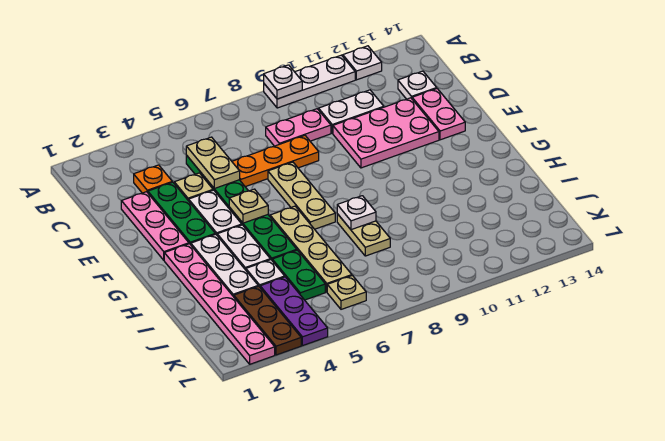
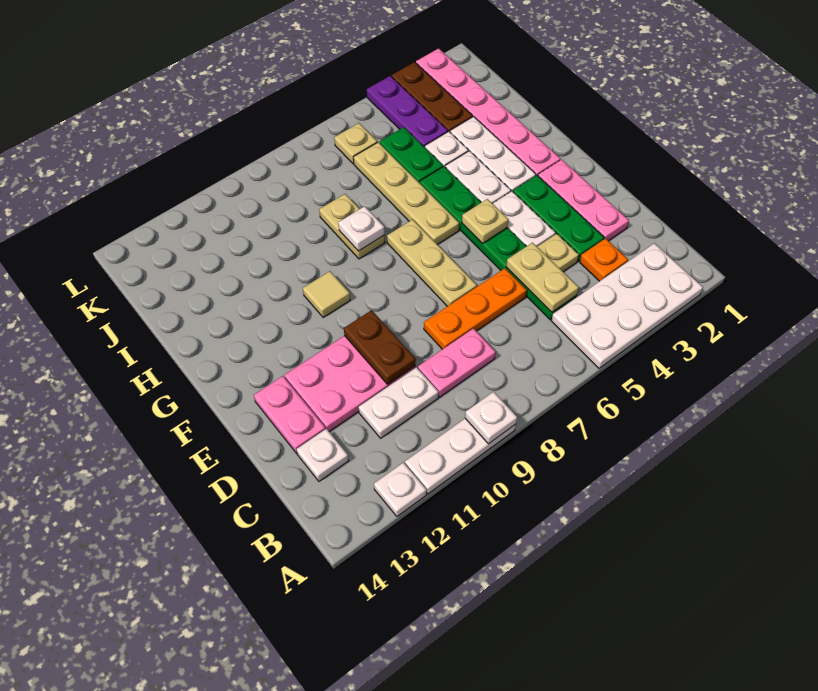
none -> white plate A2:B5 level 1
none -> brown plate D10:E10 level 2
none -> tan tile G10 level 1

